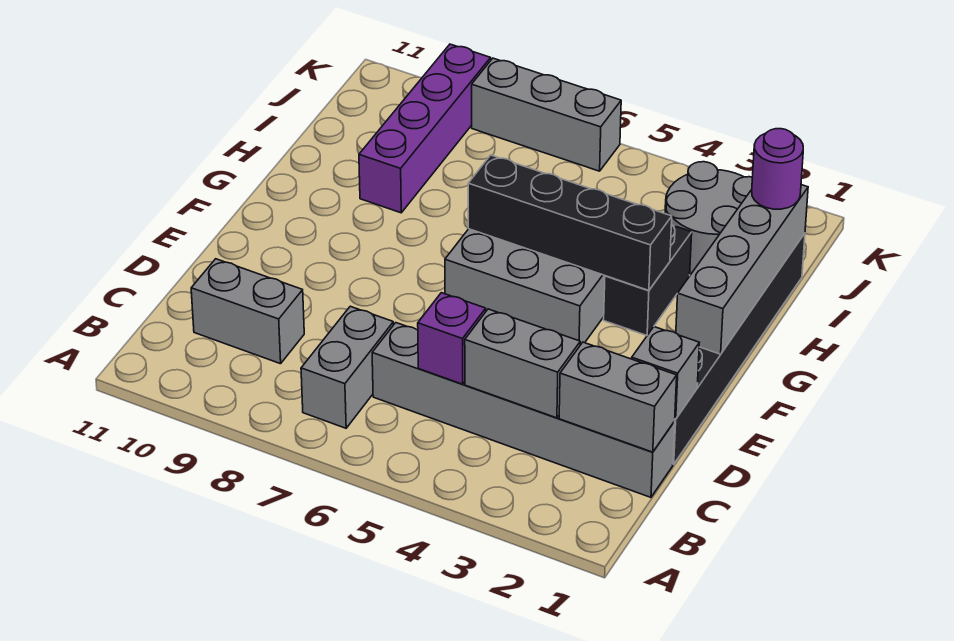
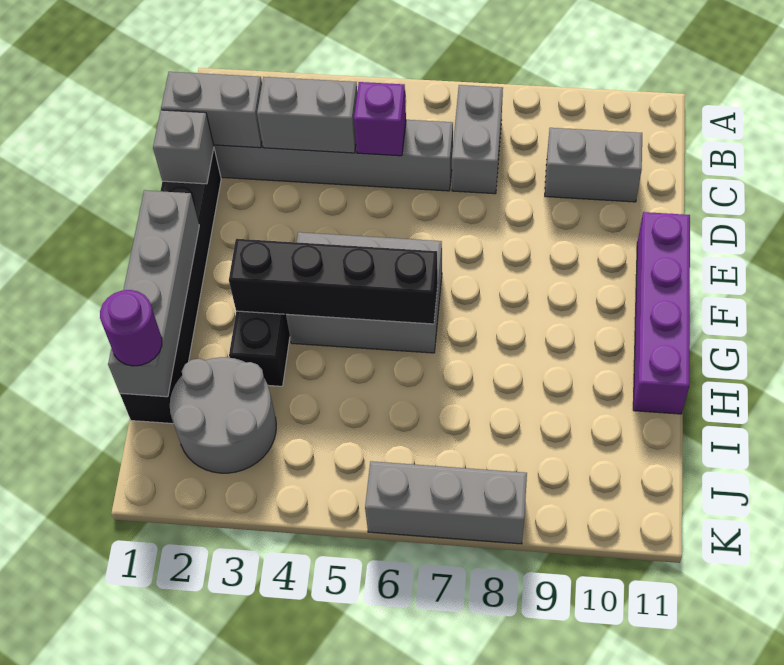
purple brick H9:K9 level 1 -> purple brick E11:H11 level 1

